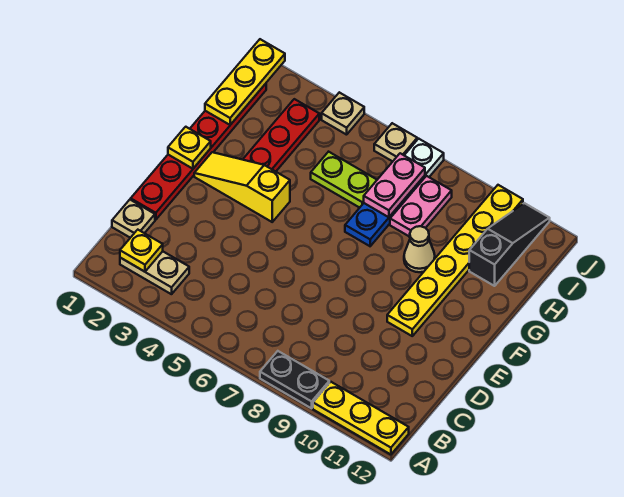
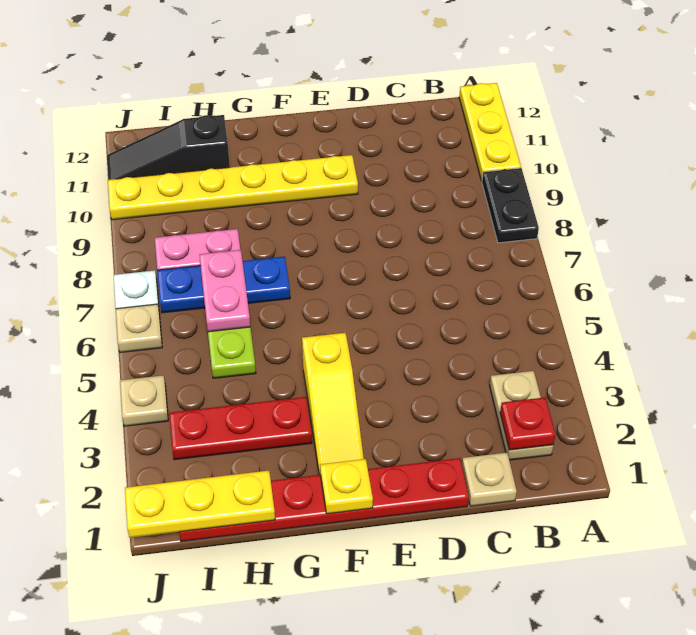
yellow plate B2 level 2 -> red plate B2 level 2
tan cone G9 level 1 -> none
pink plate H7:I7 level 2 -> pink plate H6:H7 level 2

